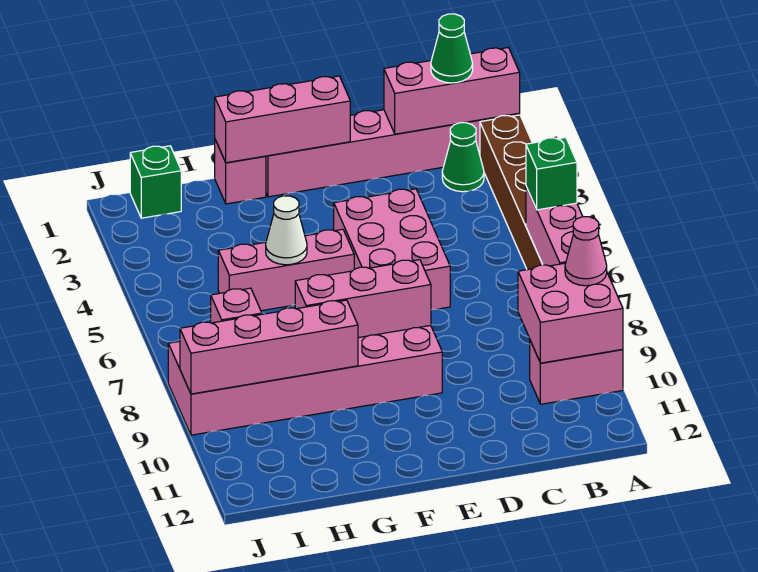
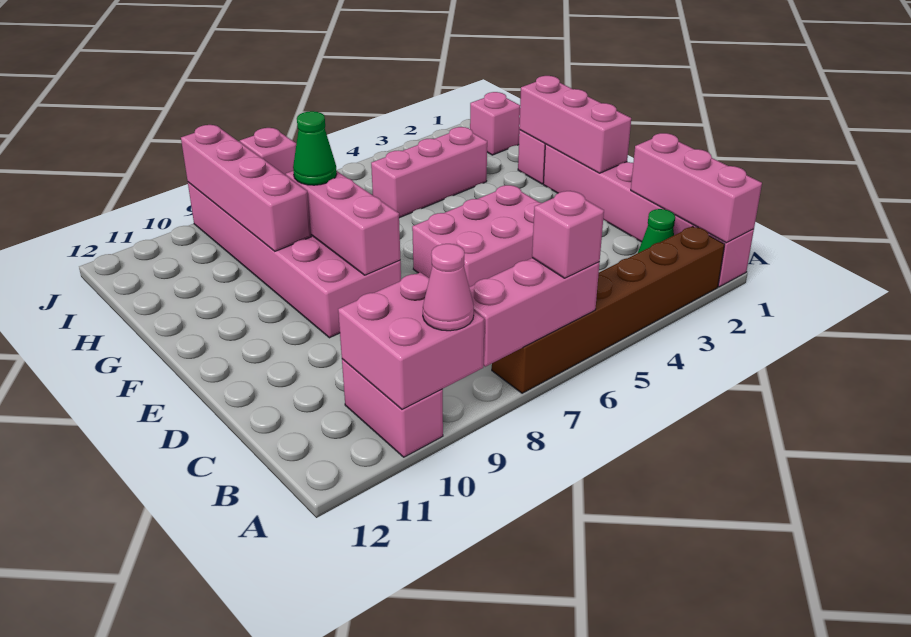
green brick A6 level 3 -> pink brick A6 level 3
green cone B1 level 3 -> green cone G8 level 3
pink brick F5:H5 level 1 -> pink brick H3:H5 level 1
white cone G5 level 2 -> none
green brick I1 level 1 -> pink brick I1 level 1

